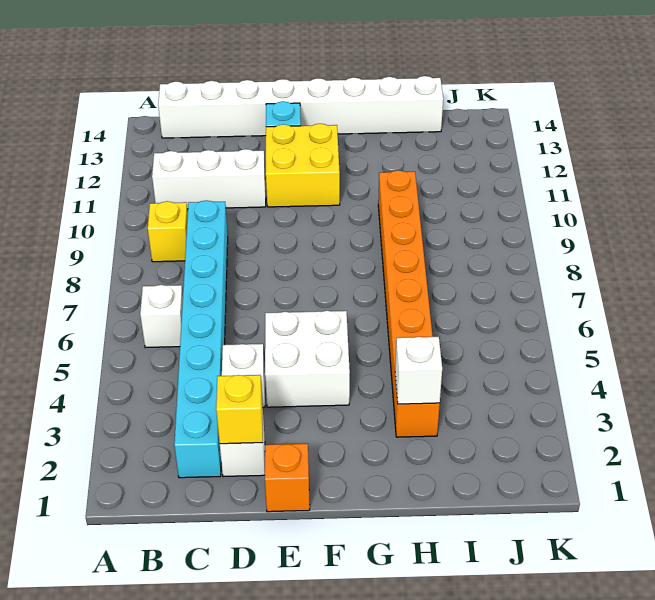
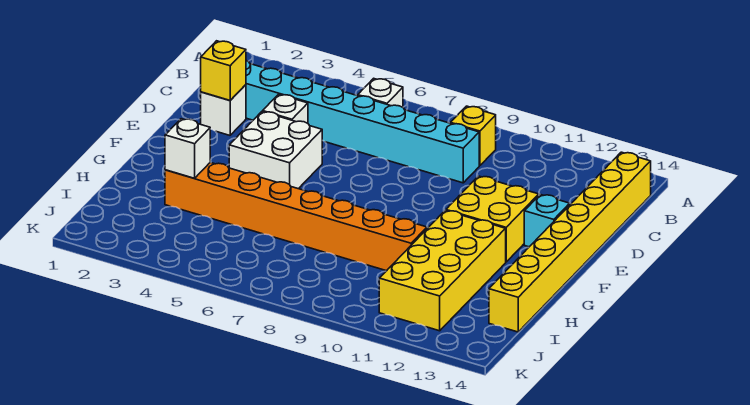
white brick B11:D11 level 1 -> none
white brick B14:I14 level 1 -> yellow brick B14:I14 level 1
orange brick E1 level 1 -> none
none -> yellow brick G11:J12 level 1

